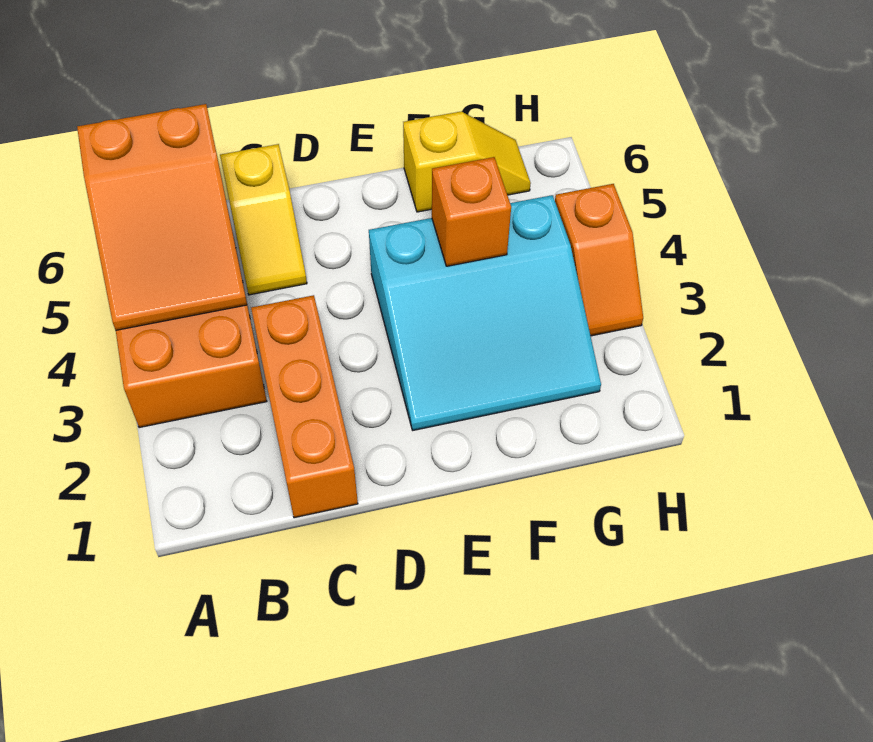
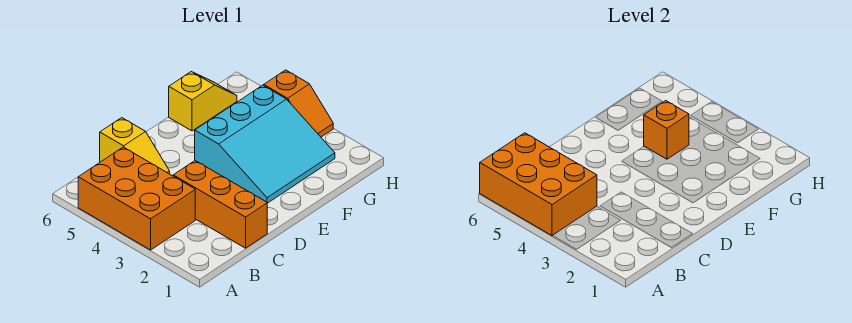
orange slope A4:B6 level 2 top 6 -> orange brick A4:B6 level 2

